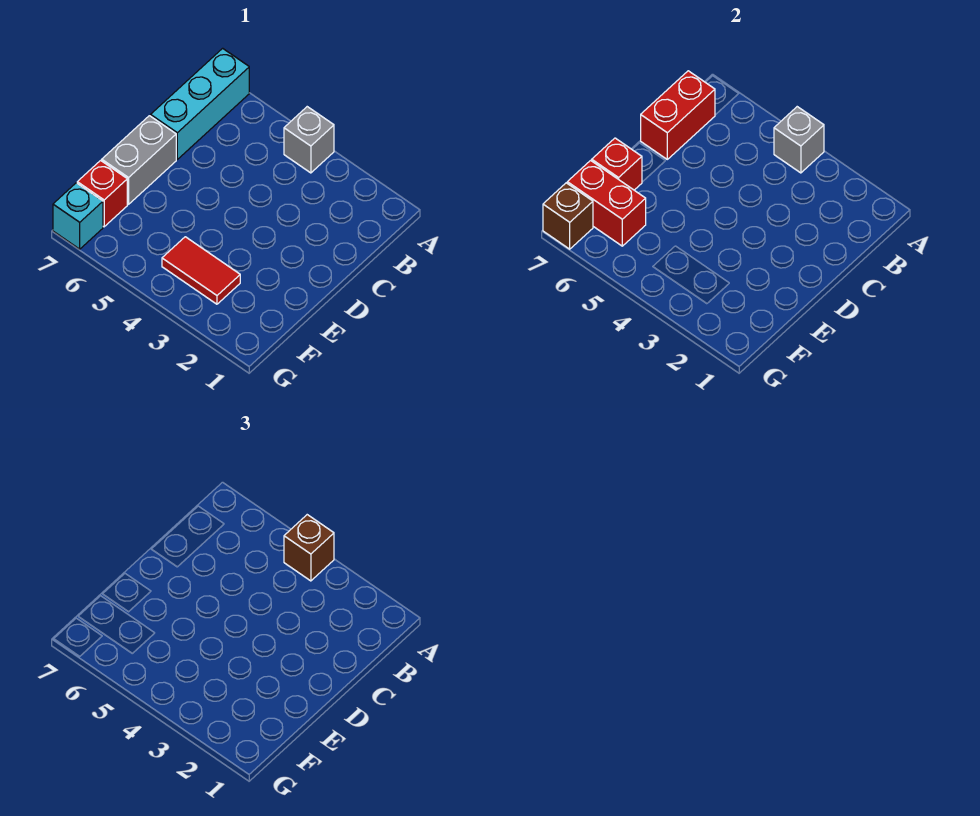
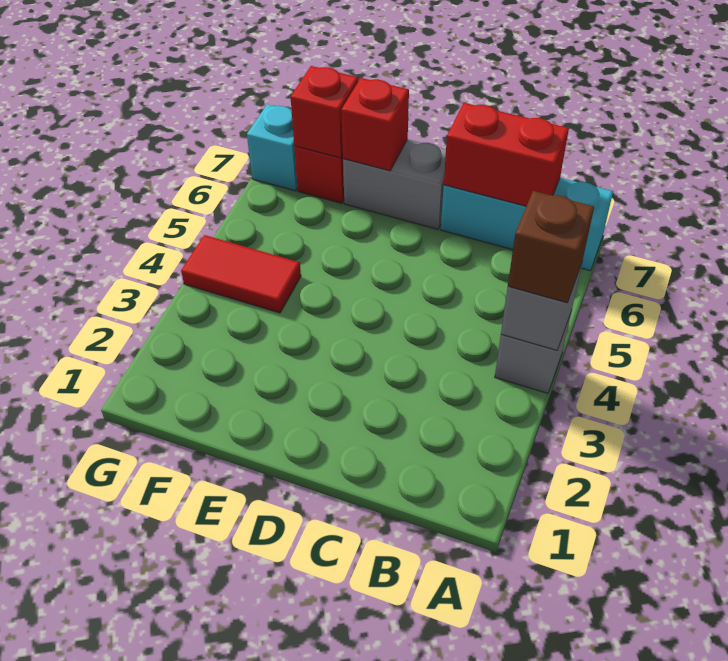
red tile F3:F4 level 1 -> red tile F4:G4 level 1
red brick F6:F7 level 2 -> red brick F7 level 2
brown brick G7 level 2 -> none

